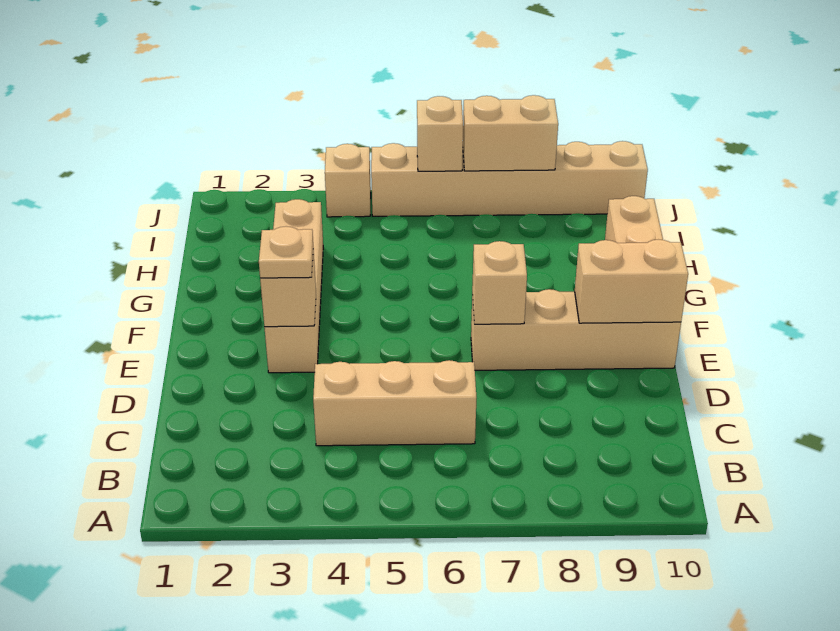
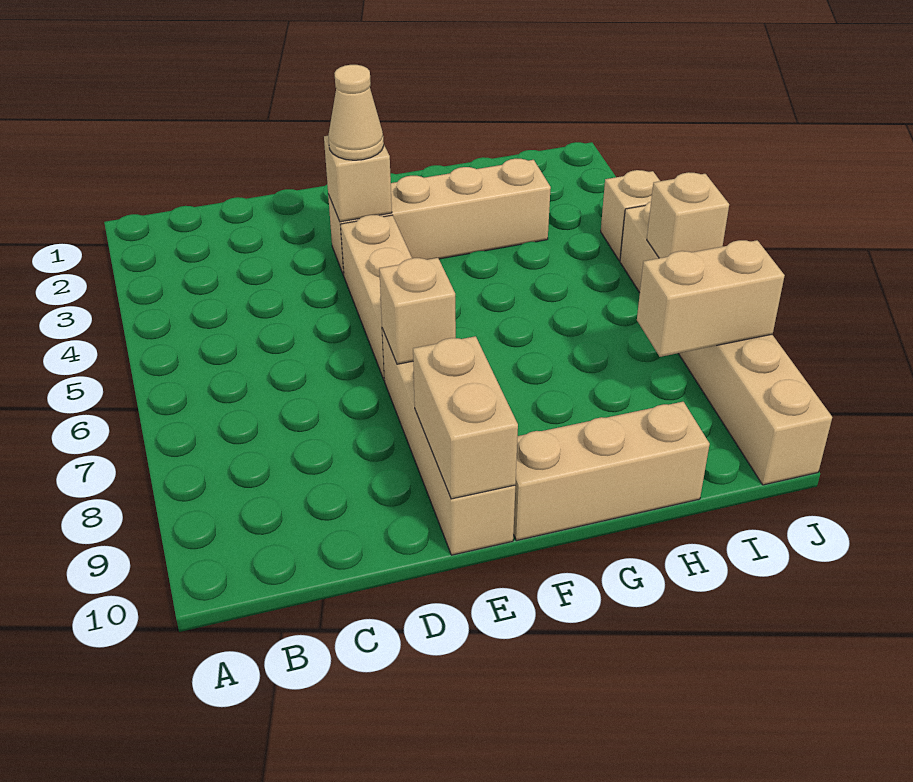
tan brick C4:C6 level 1 -> tan brick E4:E6 level 1
tan plate E3 level 3 -> tan cone E3 level 3
tan brick J7:J8 level 2 -> tan brick I8:J8 level 2

